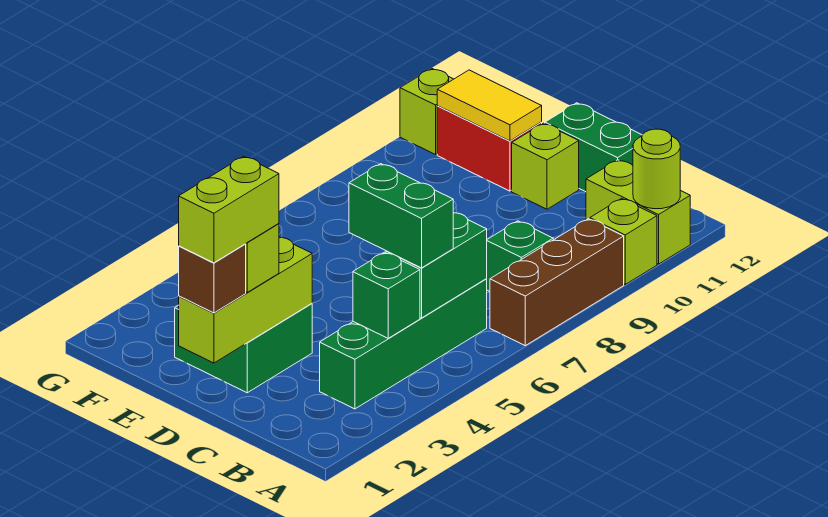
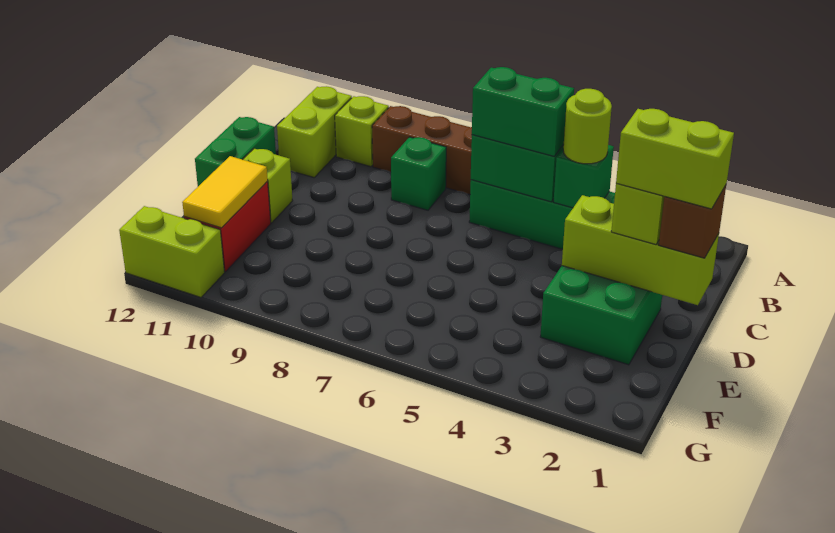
lime round brick A11 level 2 -> lime round brick B4 level 3
green brick B5:C5 level 3 -> green brick B5:B6 level 3
lime brick G11 level 1 -> lime brick G11:G12 level 1

